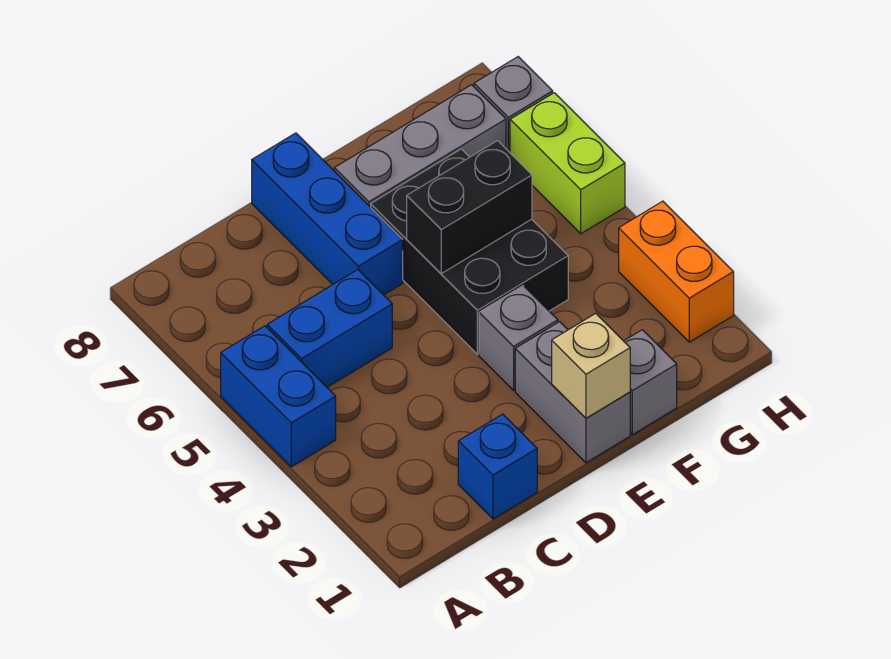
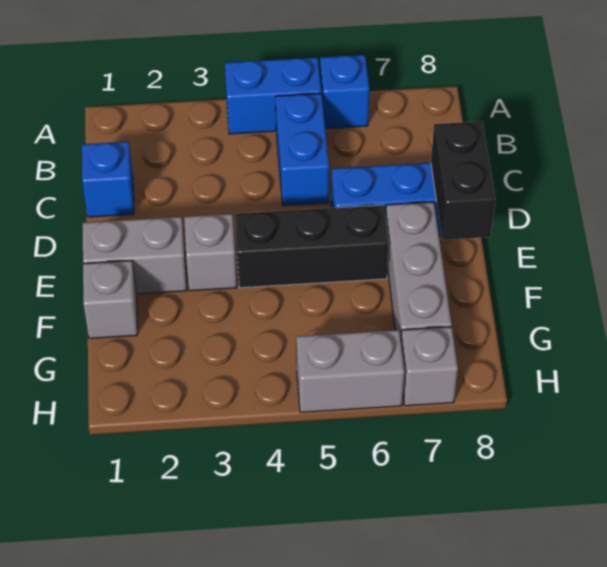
none -> blue brick A6 level 1
tan brick E1 level 2 -> none
black brick E4:F6 level 1 -> black brick E4:E6 level 1
black brick E5:F5 level 2 -> black brick D8:E8 level 2
orange brick H2:H3 level 1 -> none
lime brick H5:H6 level 1 -> grey brick H5:H6 level 1

